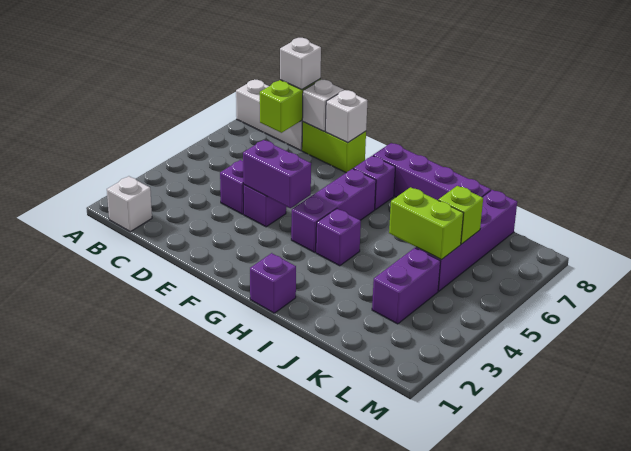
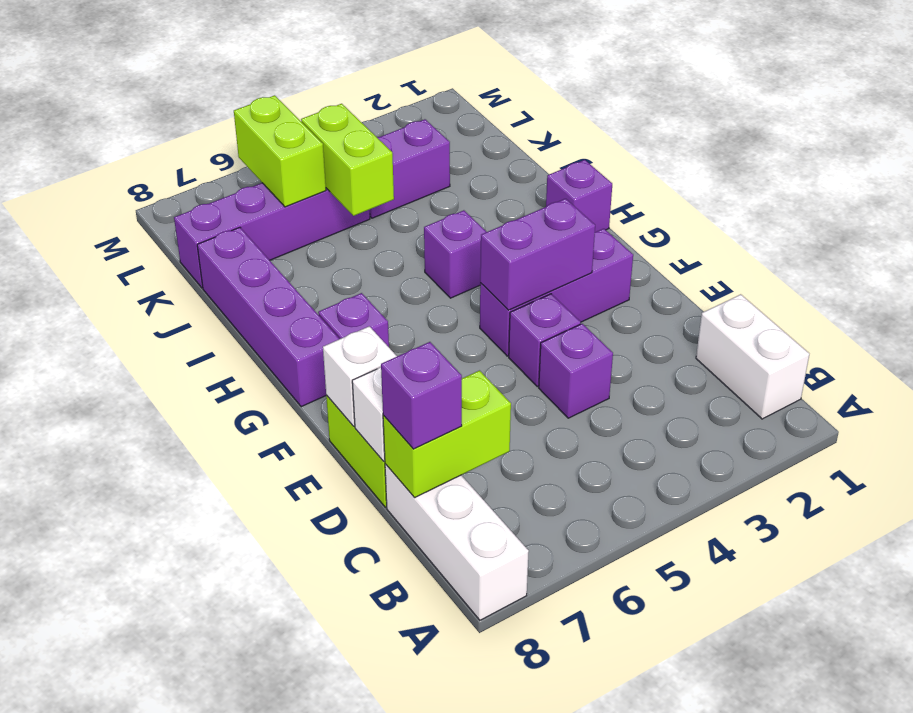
white brick B1 level 1 -> white brick B1:C1 level 1
white brick C8 level 3 -> purple brick C8 level 3
purple brick E4:F4 level 2 -> purple brick F3:F4 level 2
purple brick G4:G6 level 1 -> purple brick F2:F4 level 1
lime brick K6 level 2 -> lime brick K6:L6 level 2

